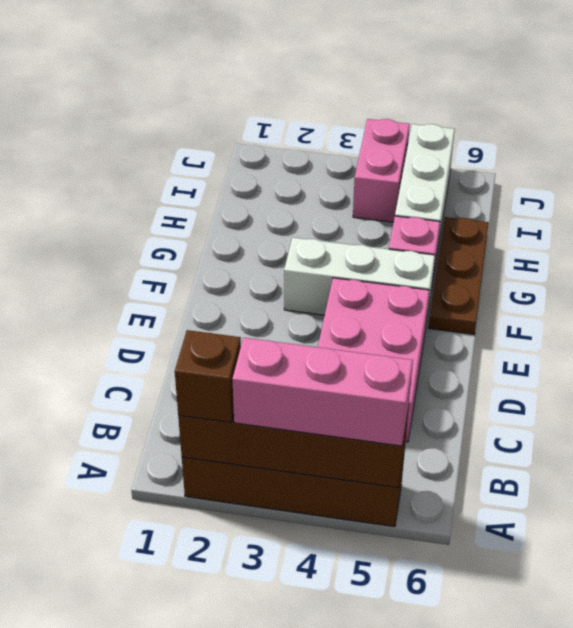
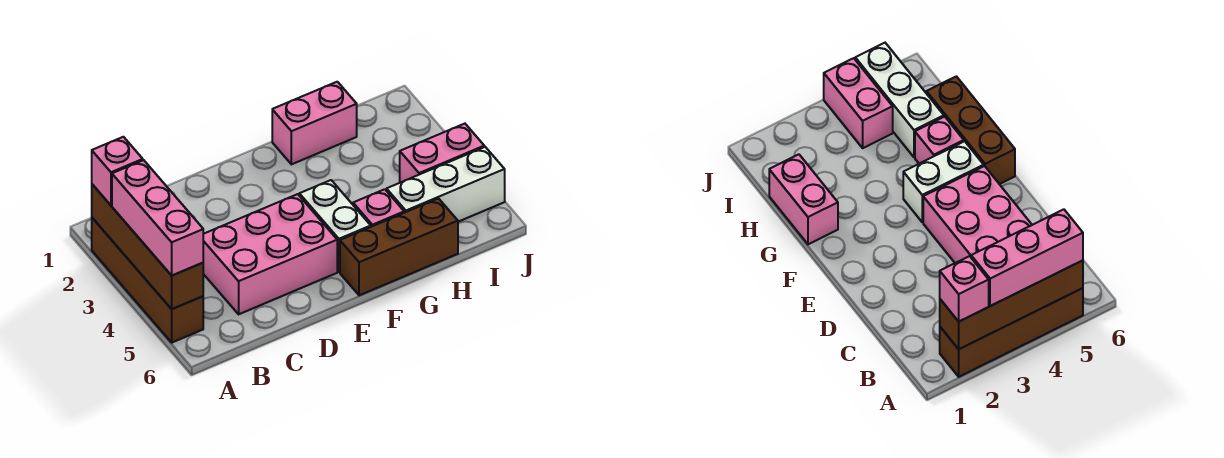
brown brick A2 level 3 -> pink brick A2 level 3
white brick F3:F5 level 1 -> white brick F4:F5 level 1
brown plate F6:H6 level 1 -> brown brick F6:H6 level 1
none -> pink brick G1:H1 level 1

